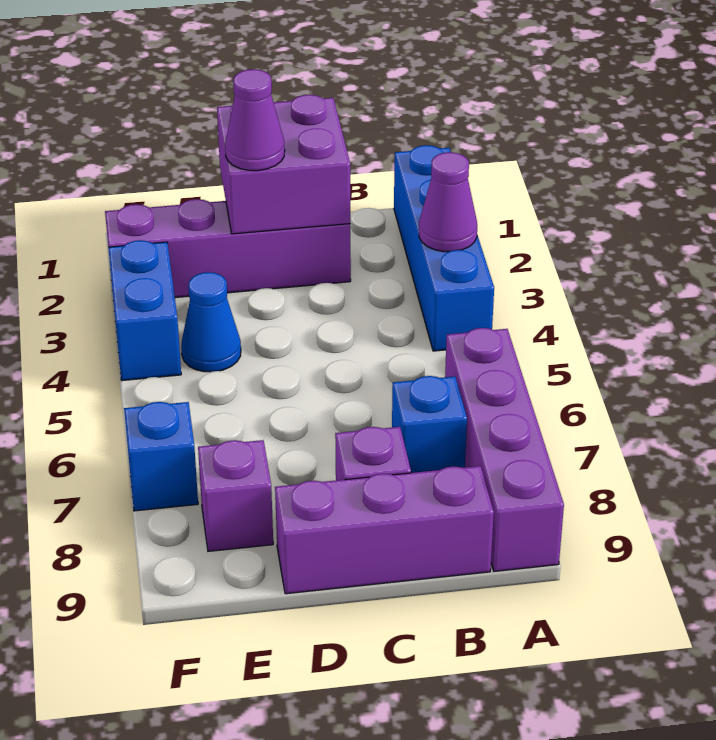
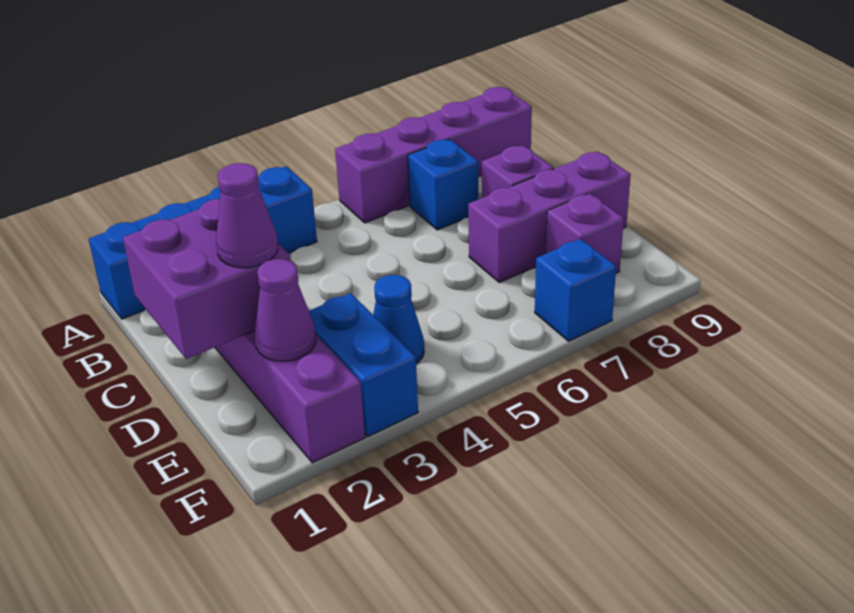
purple cone A3 level 2 -> purple cone E2 level 2
purple brick B9:D9 level 1 -> purple brick D7:D9 level 1
blue brick F3:F4 level 1 -> blue brick E3:F3 level 1

